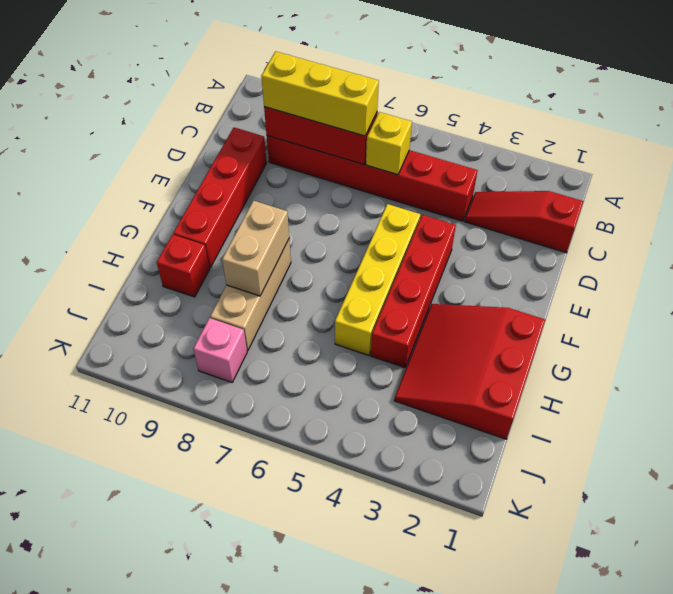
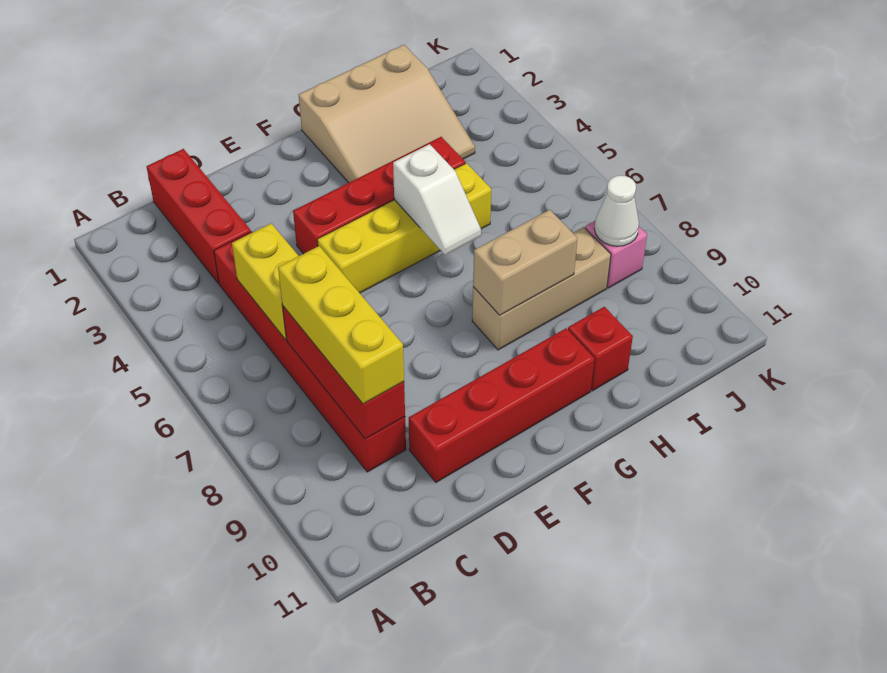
red slope C1:C3 level 1 top 1 -> red brick C1:C3 level 1
yellow brick C6 level 2 -> yellow brick C5:C6 level 2
red slope G1:I3 level 1 top 1 -> tan slope G1:I3 level 1 top 1
none -> white slope G5:G6 level 2 top 5
none -> white cone J8 level 2

